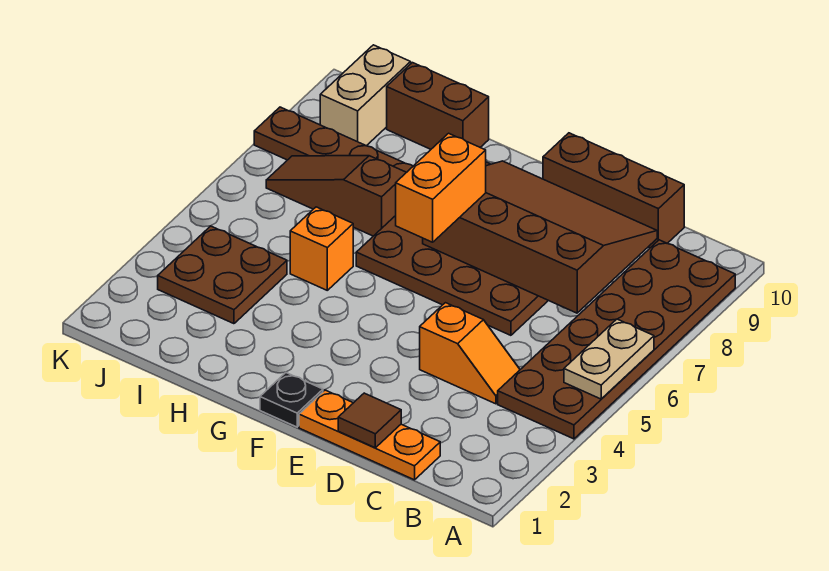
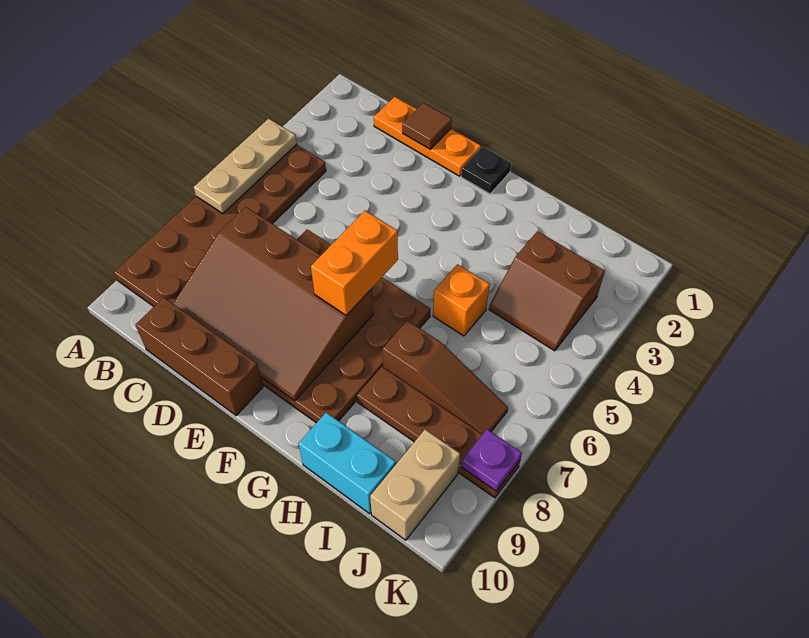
tan plate A5:A6 level 2 -> tan plate A4:A6 level 2
orange slope C4:D4 level 1 top D -> none
brown brick H10:I10 level 1 -> cyan brick H10:I10 level 1
brown plate I3:J4 level 1 -> brown slope I3:J4 level 1 top 3
none -> purple plate K8 level 2

